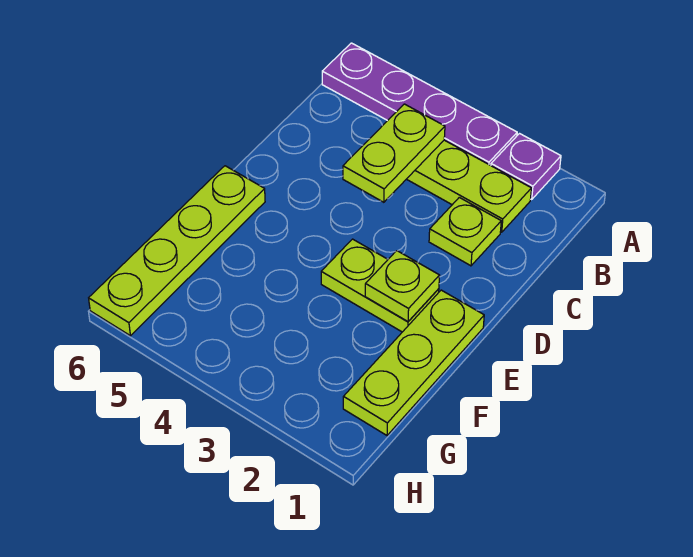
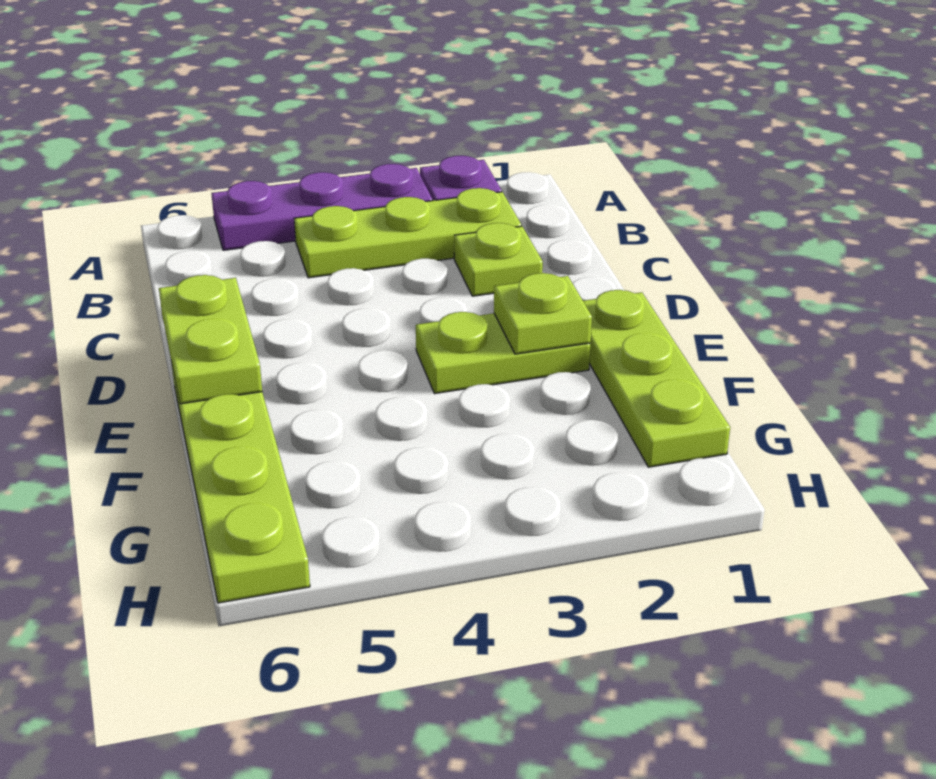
purple plate A3:A6 level 1 -> purple plate A3:A5 level 1
lime plate B4:C4 level 2 -> lime plate D6:E6 level 2

